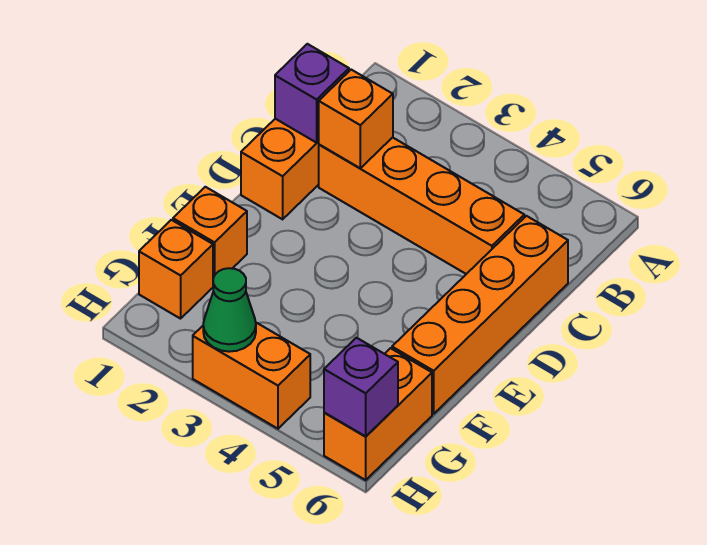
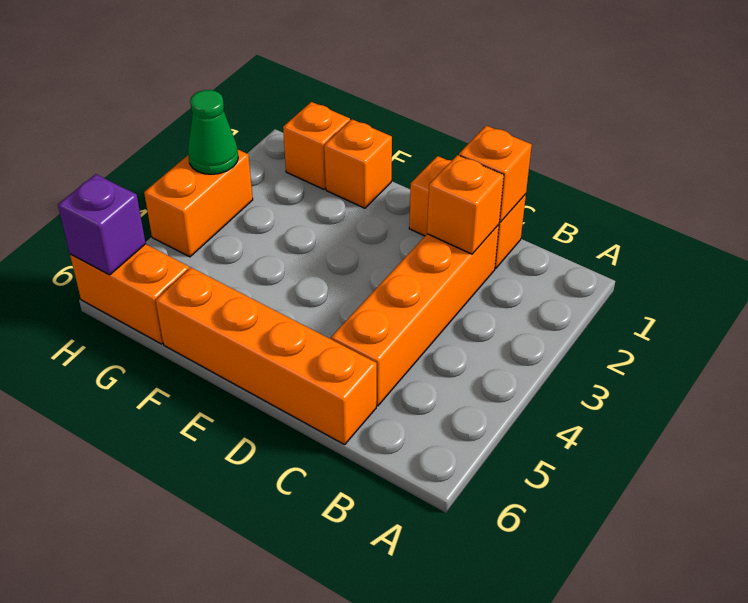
purple brick C1 level 2 -> orange brick C1 level 2

